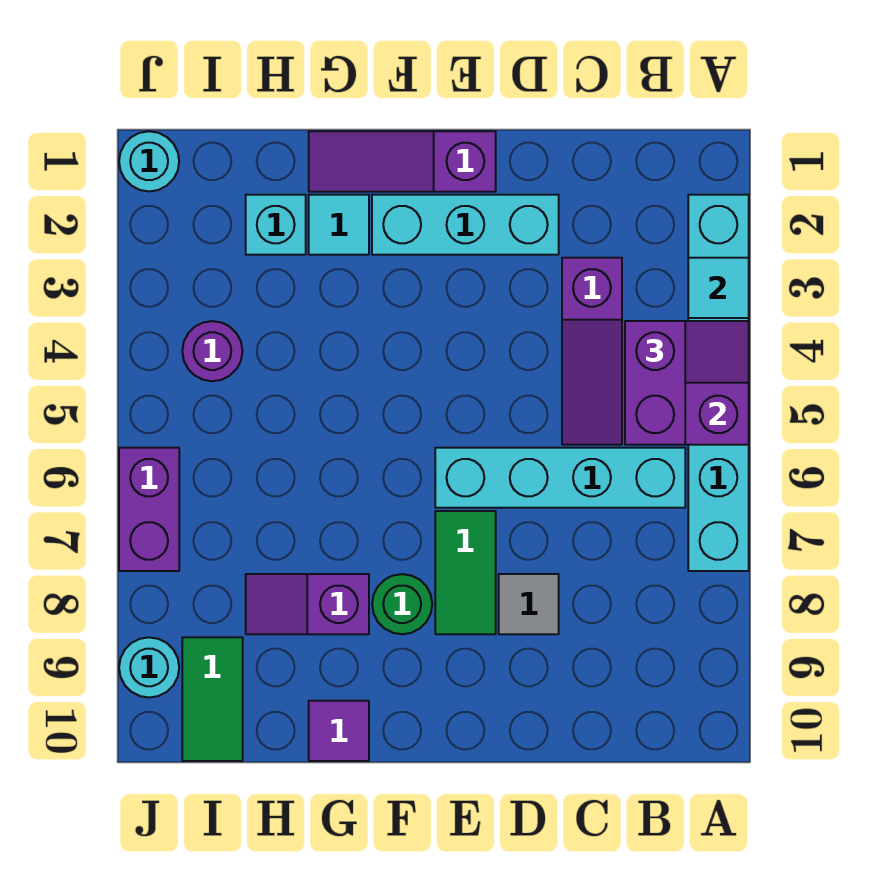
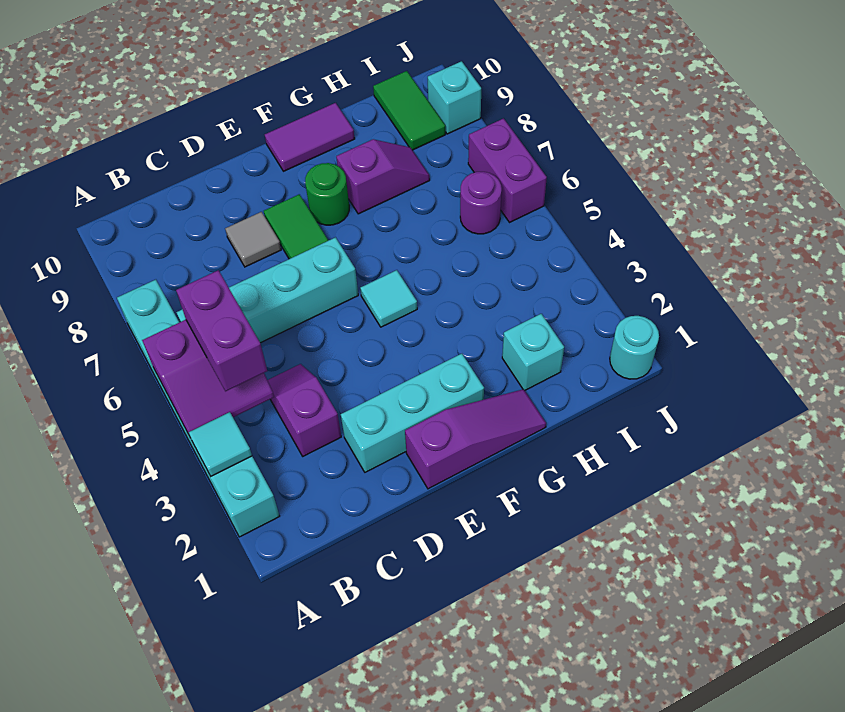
purple slope C3:C5 level 1 top 3 -> purple slope C3:C4 level 1 top 3
cyan tile G2 level 1 -> cyan tile F5 level 1
purple tile G10 level 1 -> purple tile F10:G10 level 1
purple round brick I4 level 1 -> purple round brick I6 level 1
cyan round brick J9 level 1 -> cyan brick J9 level 1

